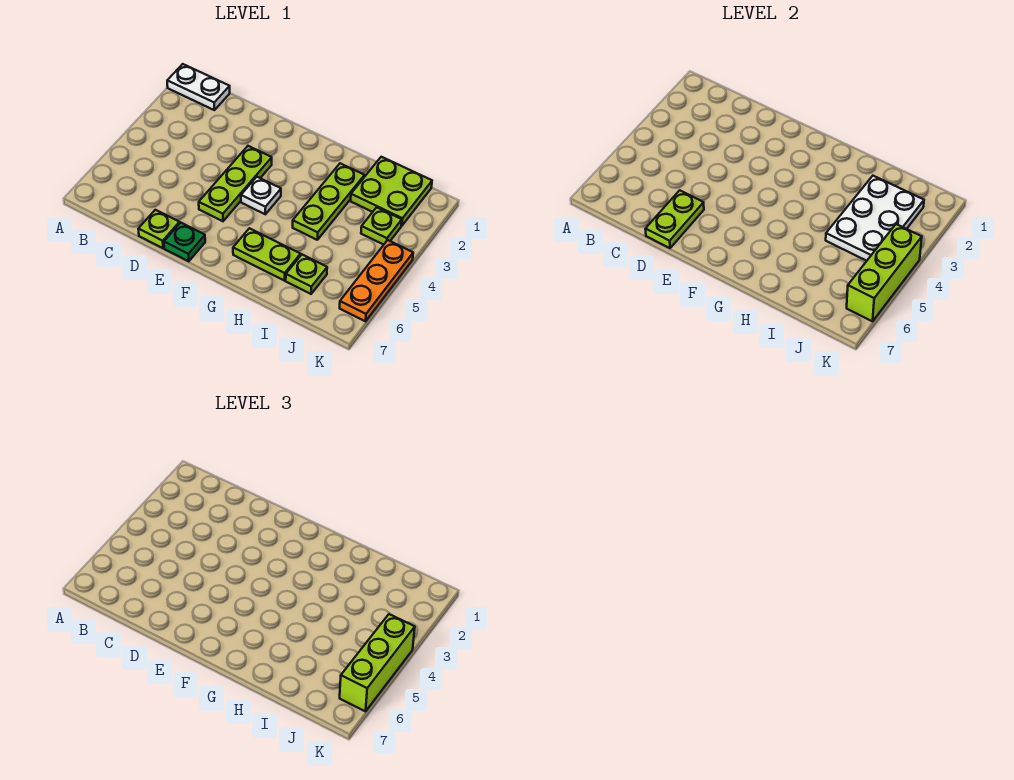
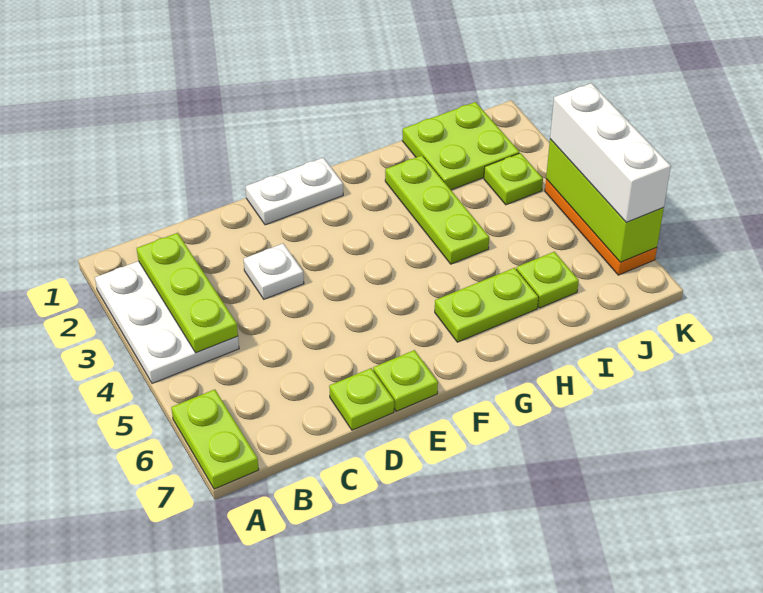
white plate A1:B1 level 1 -> white plate E1:F1 level 1
lime plate D6:D7 level 2 -> lime plate A6:A7 level 1
lime plate E3:E5 level 1 -> lime plate B2:B4 level 2
green plate E7 level 1 -> lime plate E7 level 1
white plate F4 level 1 -> white plate D3 level 1
white plate I2:J4 level 2 -> white plate A2:B4 level 1
lime brick K4:K6 level 3 -> white brick K4:K6 level 3

